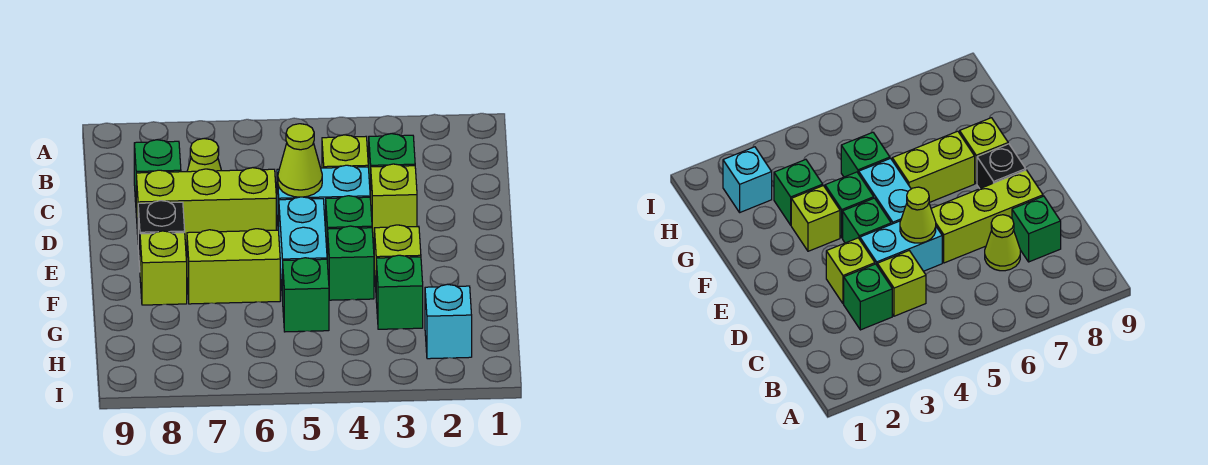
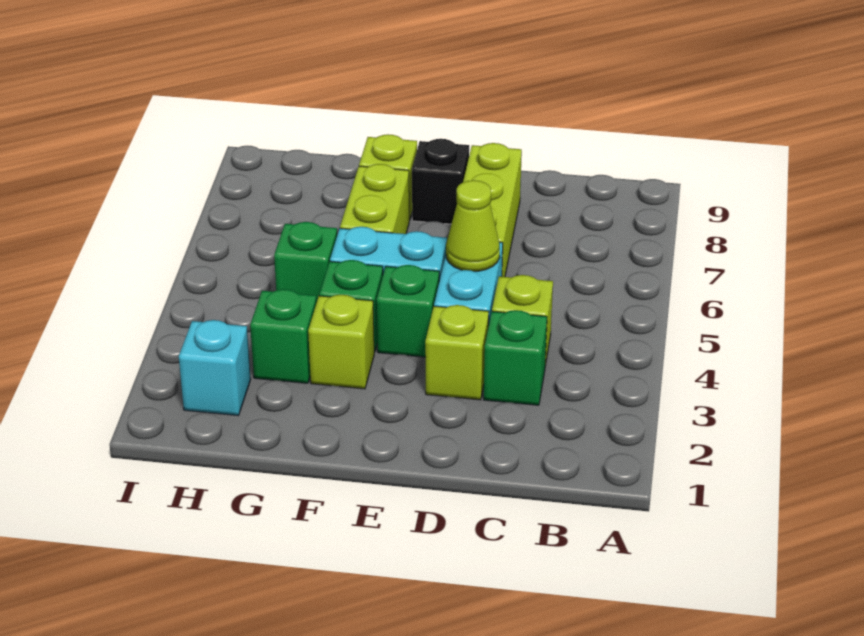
lime cone C7 level 1 -> none
green brick C8 level 1 -> none

